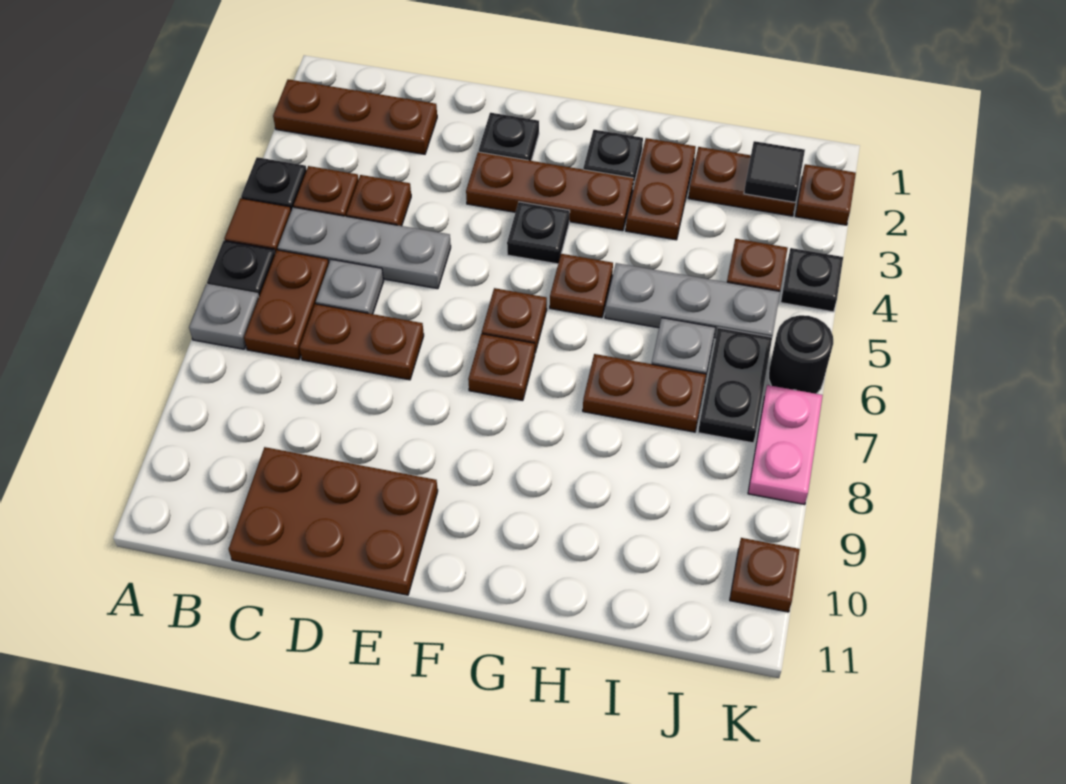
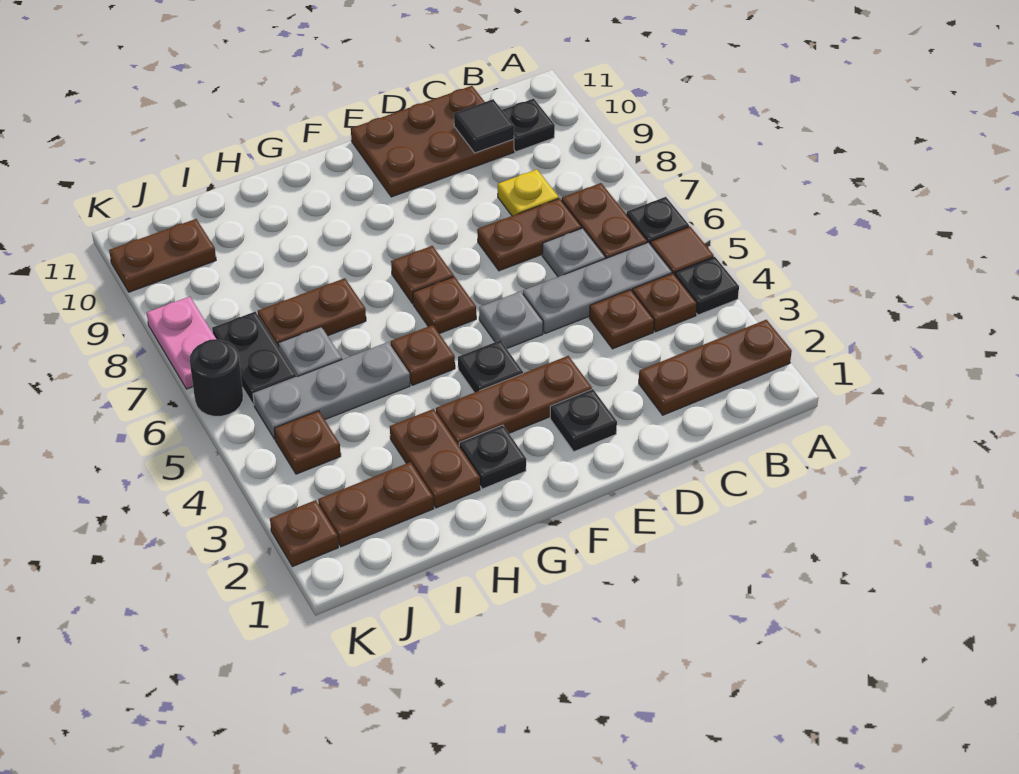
grey plate A7 level 1 -> grey plate E5 level 1
none -> yellow plate C8 level 1
black tile J2 level 2 -> black tile C10 level 2
black plate K4 level 1 -> black plate B10 level 1
brown plate K10 level 1 -> brown plate J10:K10 level 1

